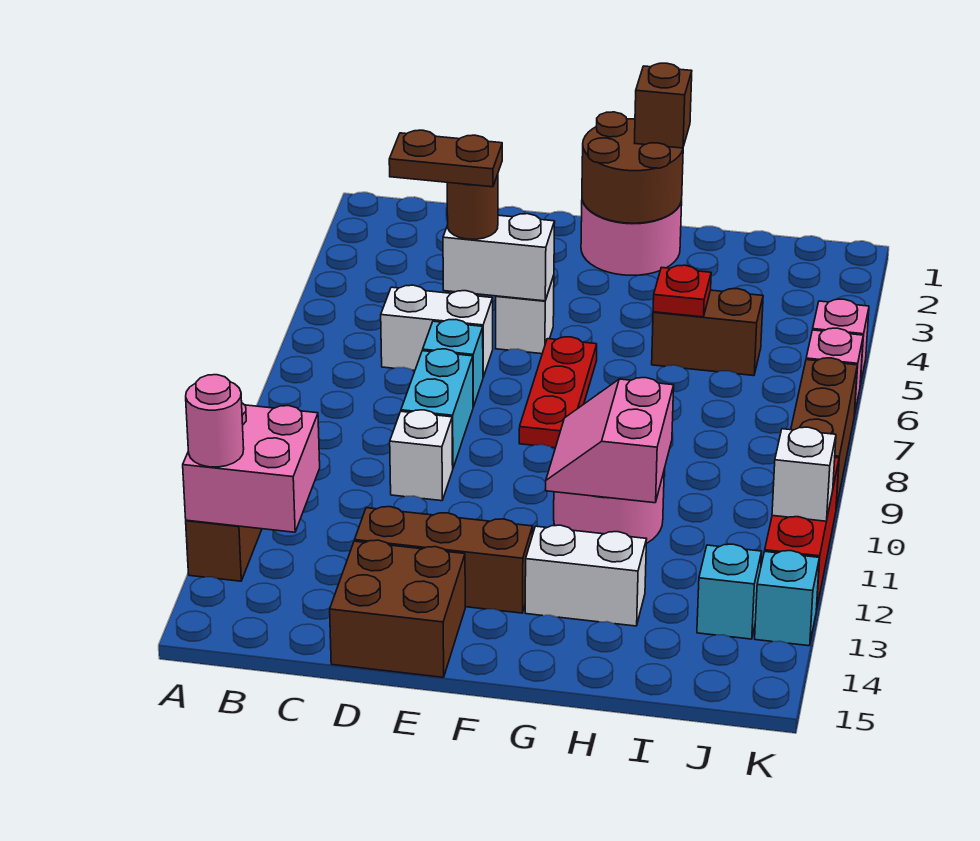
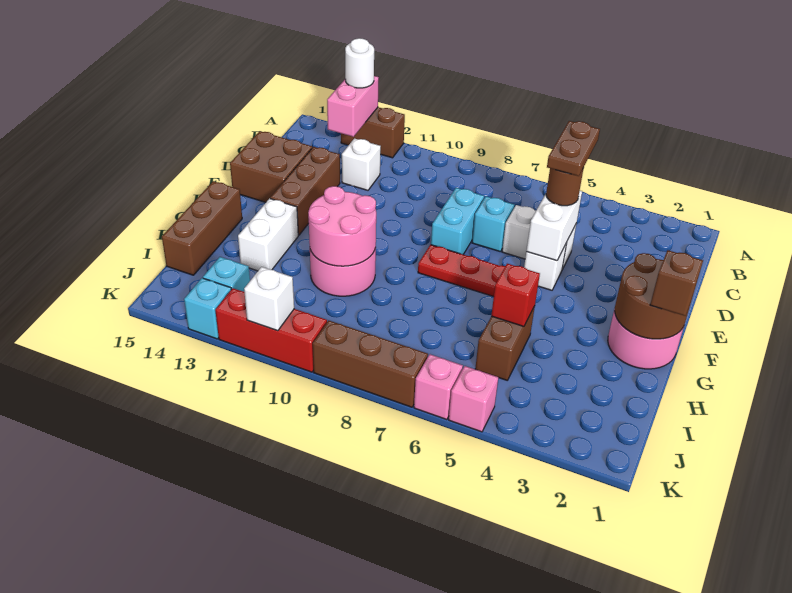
pink brick A12:B13 level 2 -> pink brick A13:B13 level 2
pink round brick A13 level 3 -> white round brick A13 level 3
white brick C6:D6 level 1 -> white brick D5:D6 level 1
cyan brick D8:D9 level 1 -> cyan brick D8:E8 level 1
white brick D10 level 1 -> white brick C12 level 1
pink slope G10:H11 level 2 top H -> pink round brick G10:H11 level 2
none -> brown brick G15:I15 level 1
red plate H5 level 2 -> red brick H5 level 2

